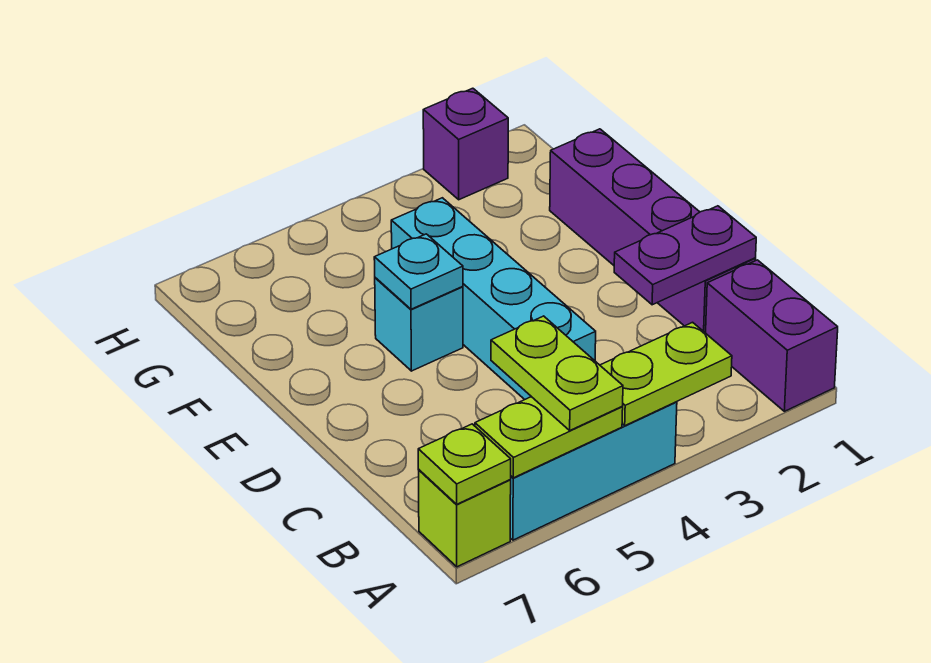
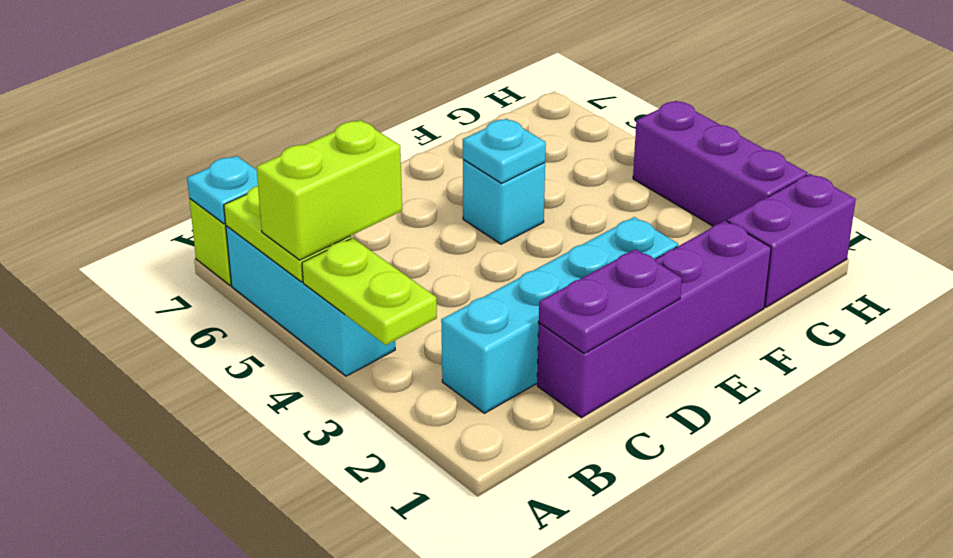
purple brick A1:B1 level 1 -> purple brick G1:H1 level 1
lime plate A5:B5 level 3 -> lime brick A5:B5 level 3
lime plate A7 level 2 -> cyan plate A7 level 2
purple plate C1:C2 level 2 -> purple plate C1:D1 level 2
cyan brick C4:F4 level 1 -> cyan brick B2:E2 level 1
purple brick H2 level 1 -> purple brick H2:H4 level 1

